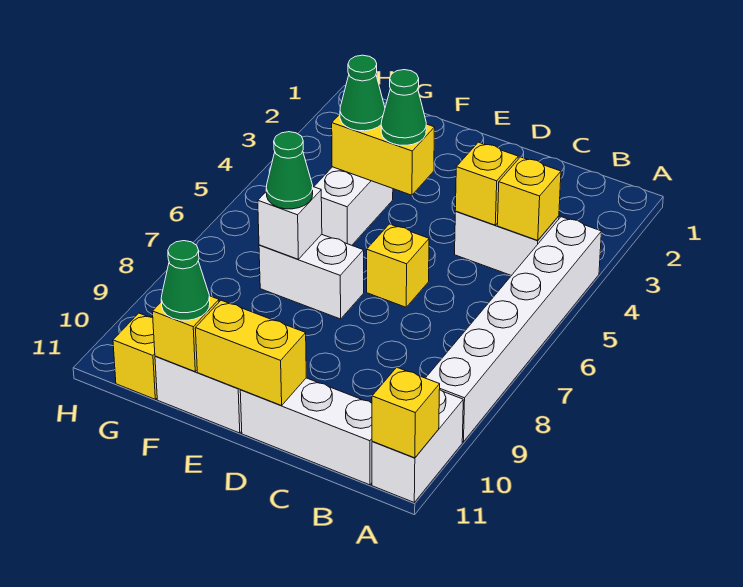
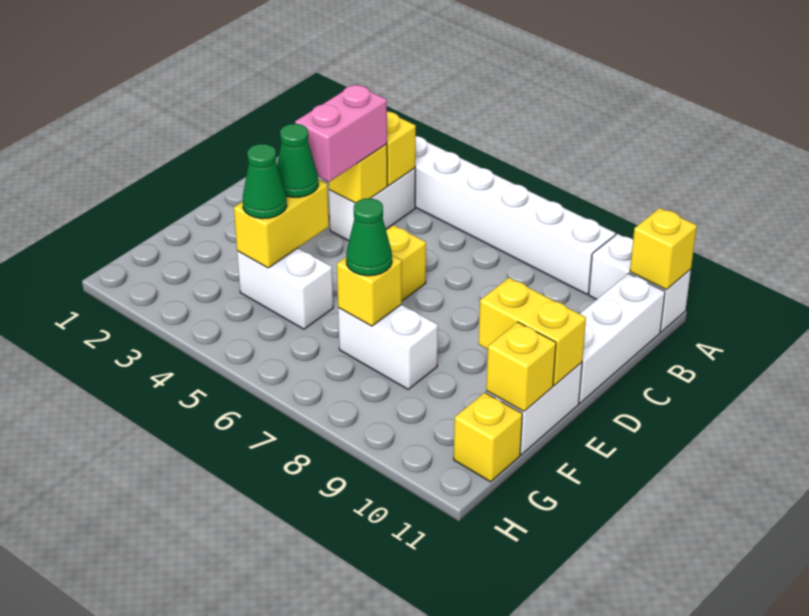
none -> pink brick C4:D4 level 3
yellow brick D11:E11 level 2 -> yellow brick E10:E11 level 2
white brick E7:F7 level 1 -> white brick F7:F8 level 1
white brick F7 level 2 -> yellow brick F7 level 2
green cone F11 level 3 -> none

